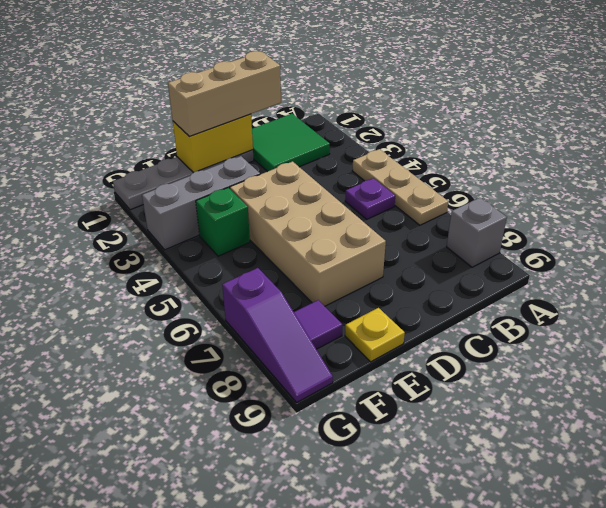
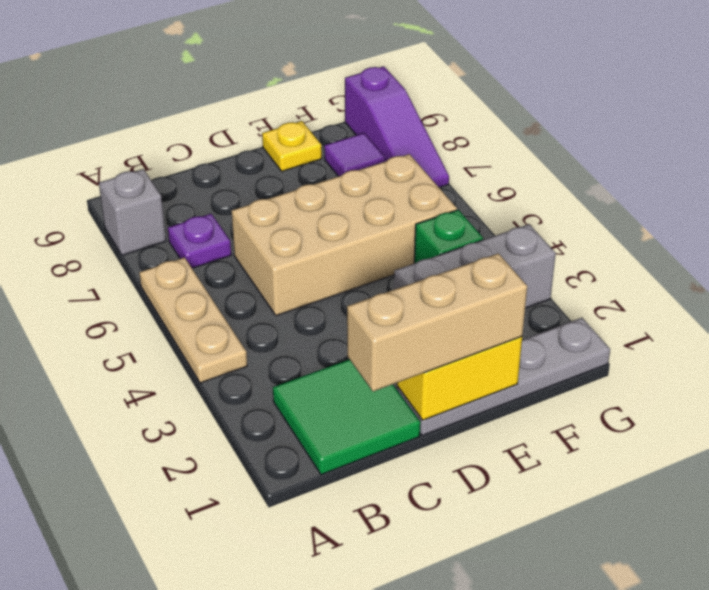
purple plate B5 level 1 -> purple plate B7 level 1
tan brick D4:E7 level 1 -> tan brick C5:F6 level 1
purple slope G7:G9 level 1 top 7 -> purple slope G7:G9 level 1 top 9

